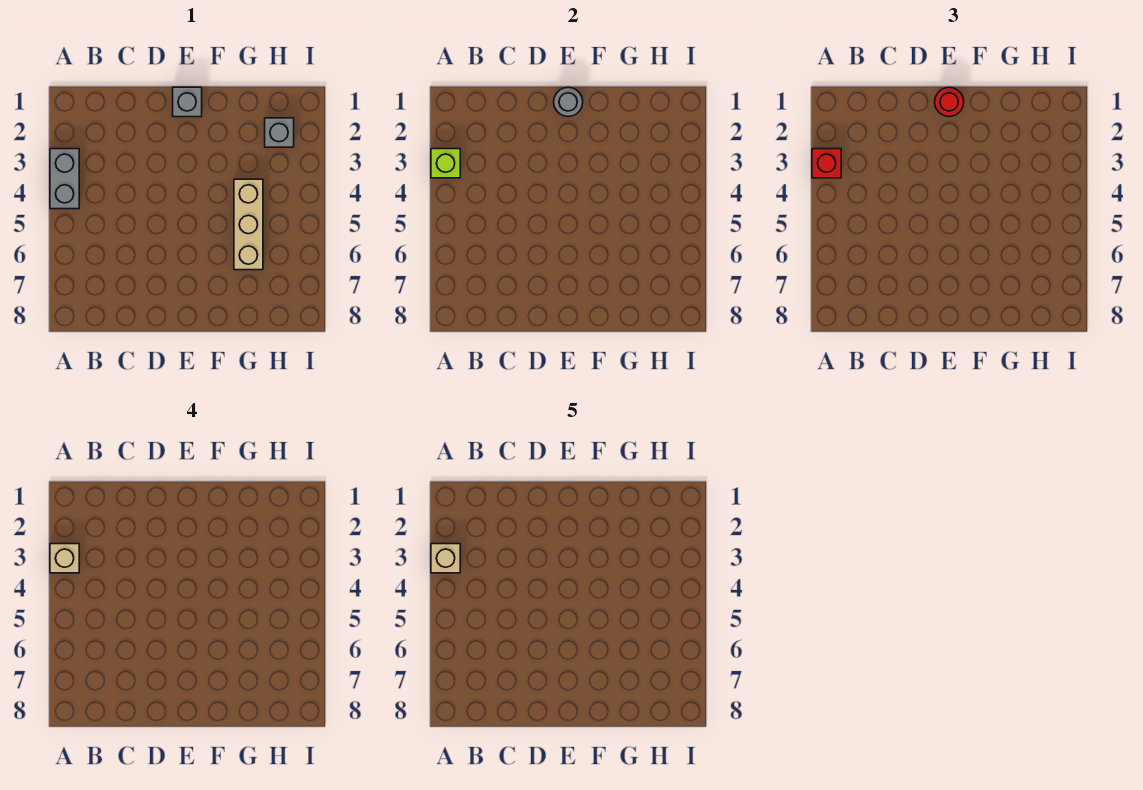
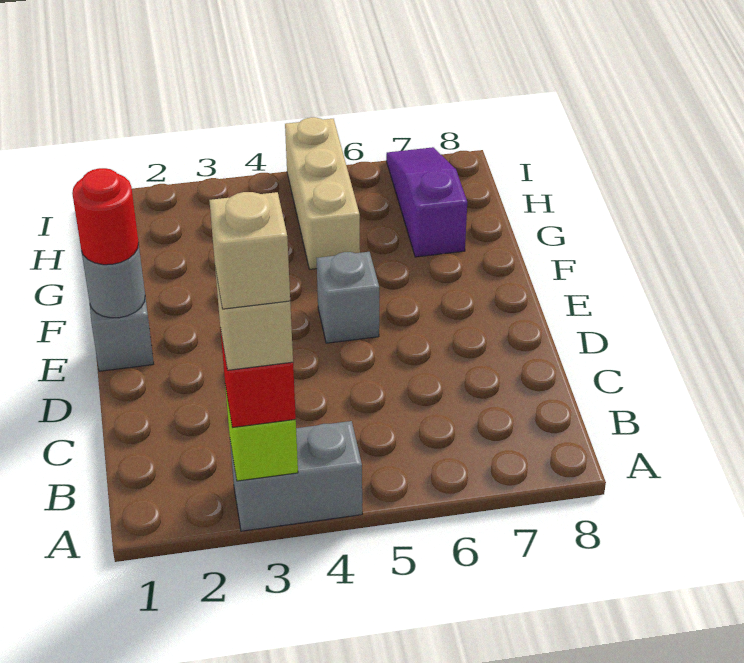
tan brick G4:G6 level 1 -> tan brick G5:I5 level 1
none -> purple slope G7:I7 level 1 top G
grey brick H2 level 1 -> grey brick E5 level 1

